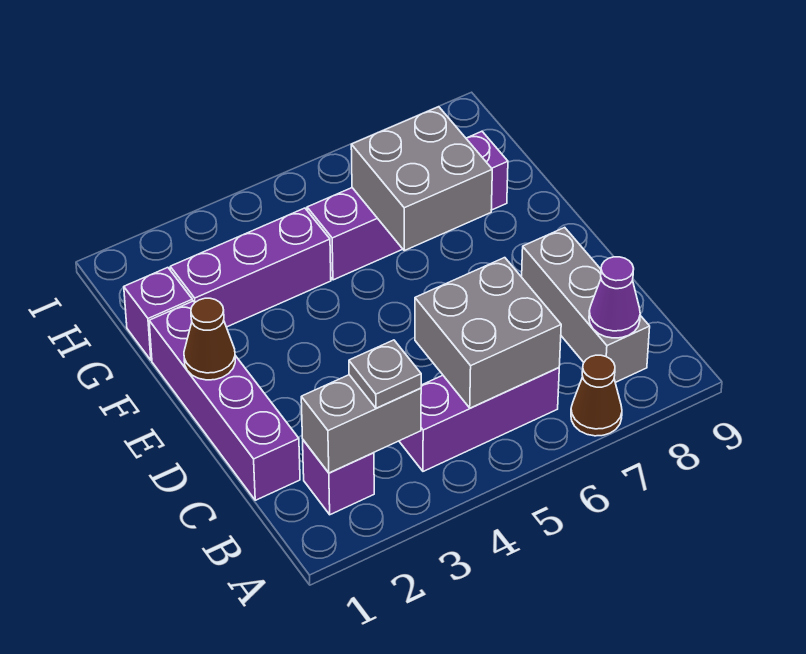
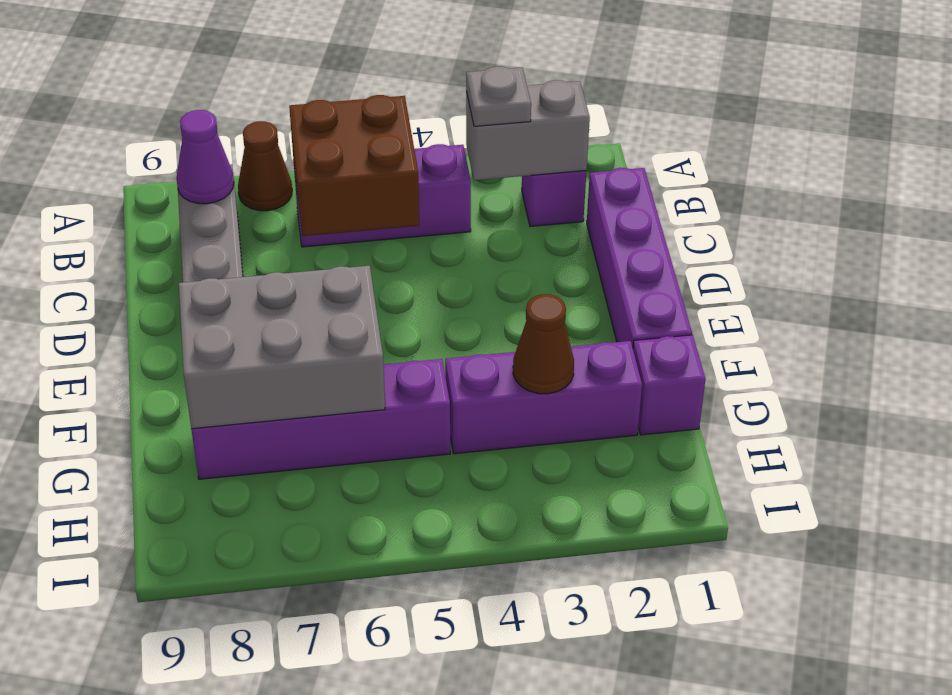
grey brick B5:C6 level 2 -> brown brick B5:C6 level 2
brown cone E1 level 2 -> brown cone G3 level 2
grey brick F6:G7 level 2 -> grey brick F6:G8 level 2

